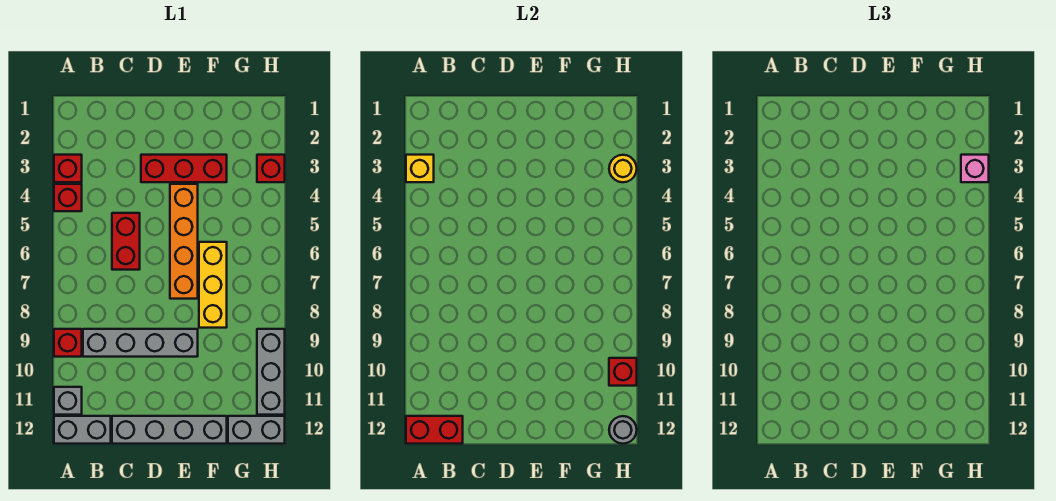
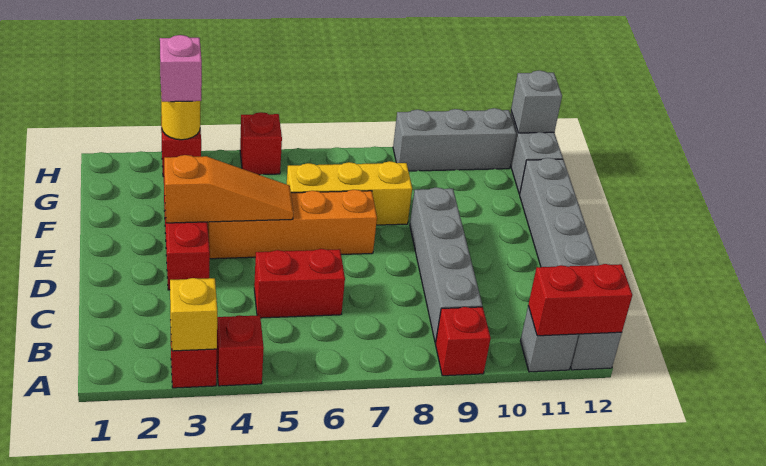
red brick A12:B12 level 2 -> red brick A11:A12 level 2
none -> orange slope E3:E5 level 2 top 3
red brick H10 level 2 -> red brick H5 level 1
grey round brick H12 level 2 -> grey brick H12 level 2

